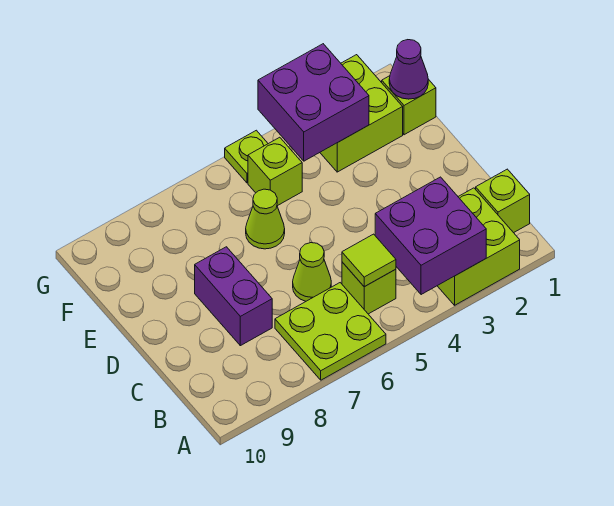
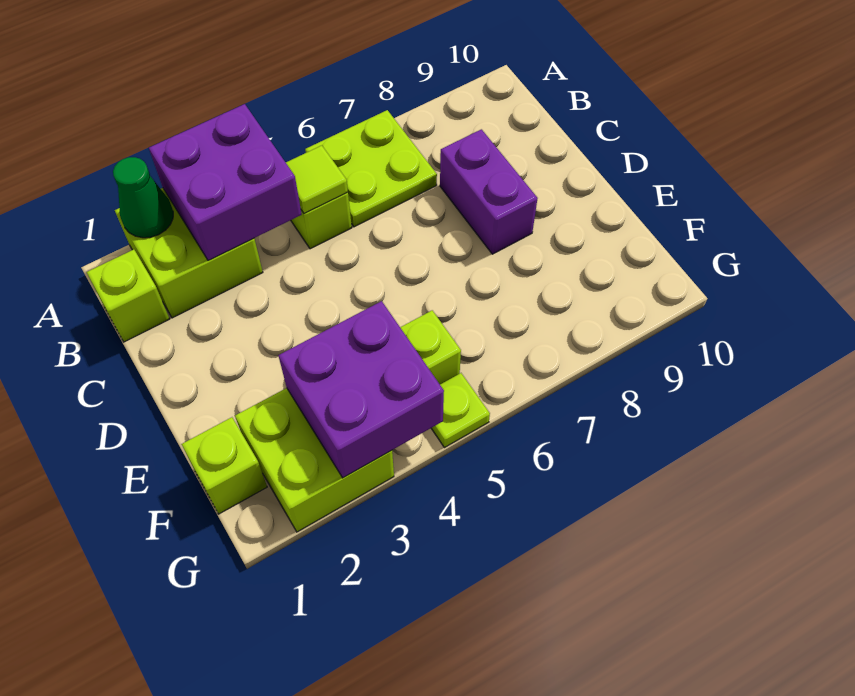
none -> green cone A2 level 2
lime cone C6 level 1 -> none
lime cone E6 level 1 -> none
purple cone F1 level 2 -> none

